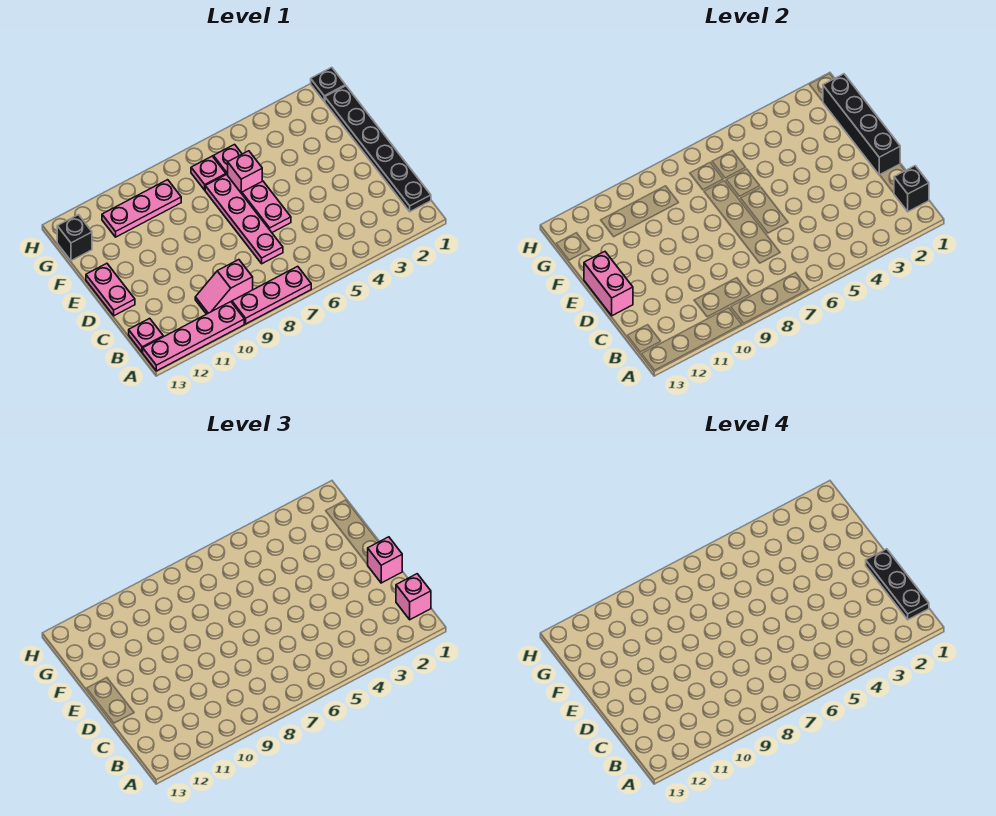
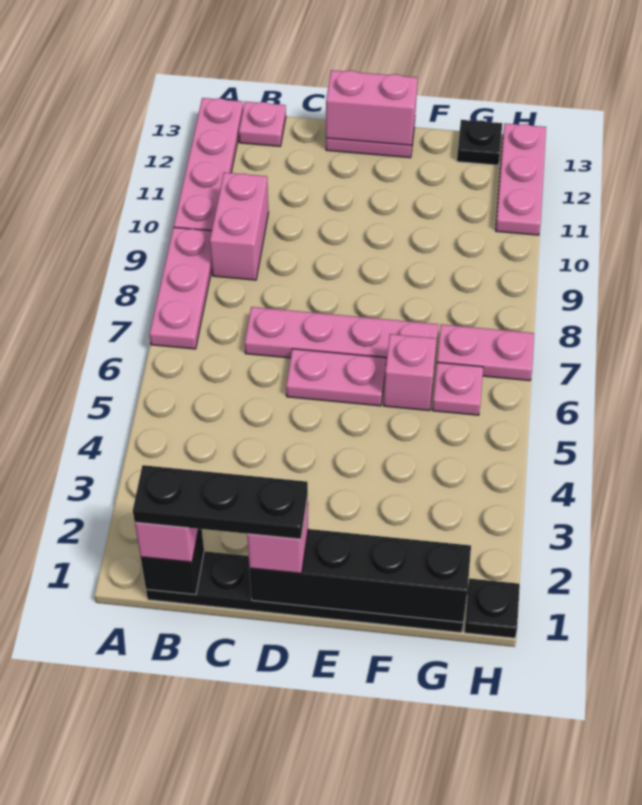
pink slope B9:B10 level 1 top 9 -> pink brick B9:B10 level 1
pink plate G7 level 1 -> pink plate G7:H7 level 1
pink plate G9:G11 level 1 -> pink plate H11:H13 level 1
black brick G13 level 1 -> black plate G13 level 1

